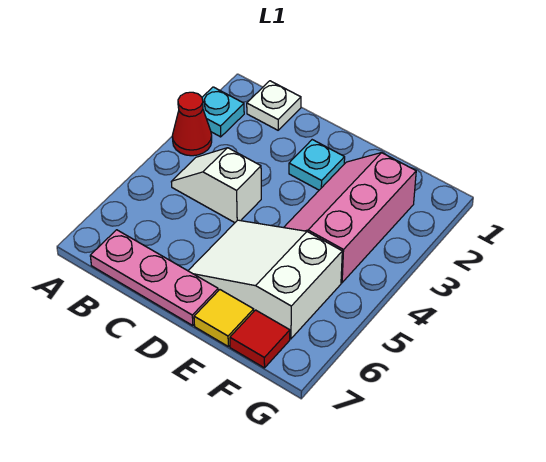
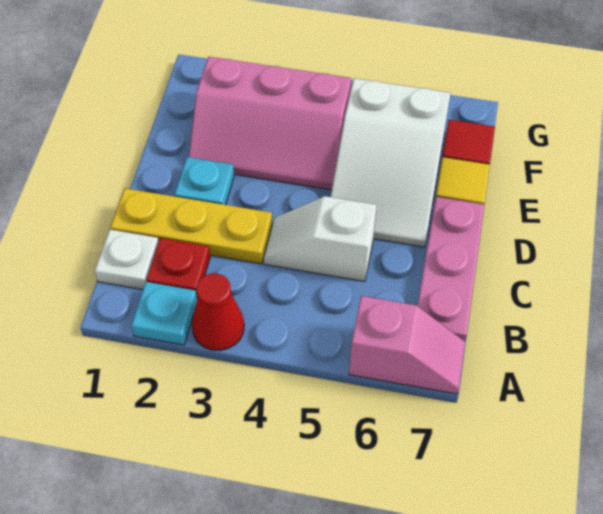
none -> pink slope A6:A7 level 1 top 6
none -> red plate B2 level 1
white slope B4:C4 level 1 top C -> white slope C4:C5 level 1 top 5
none -> yellow plate C1:C3 level 1

